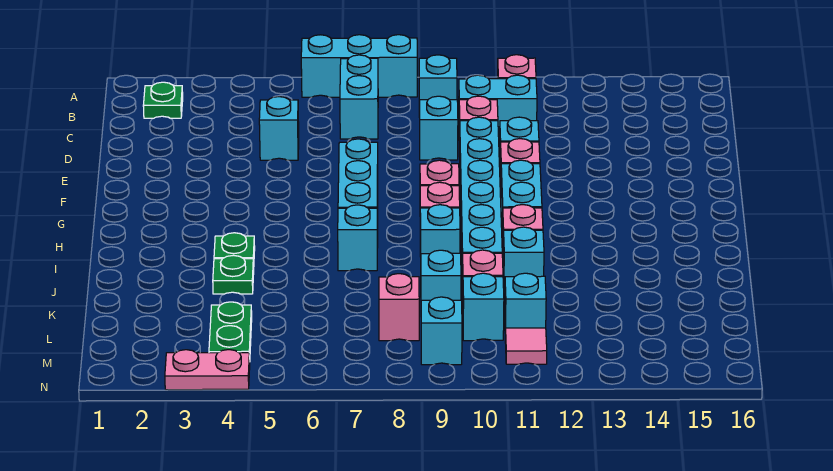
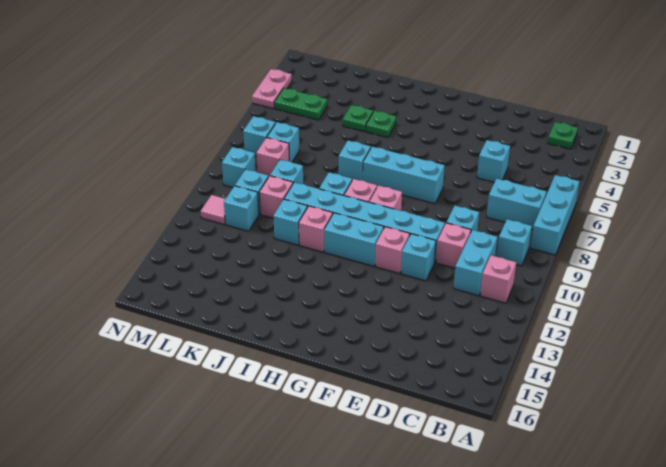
none -> cyan brick L7 level 1
none -> cyan brick M7 level 1

